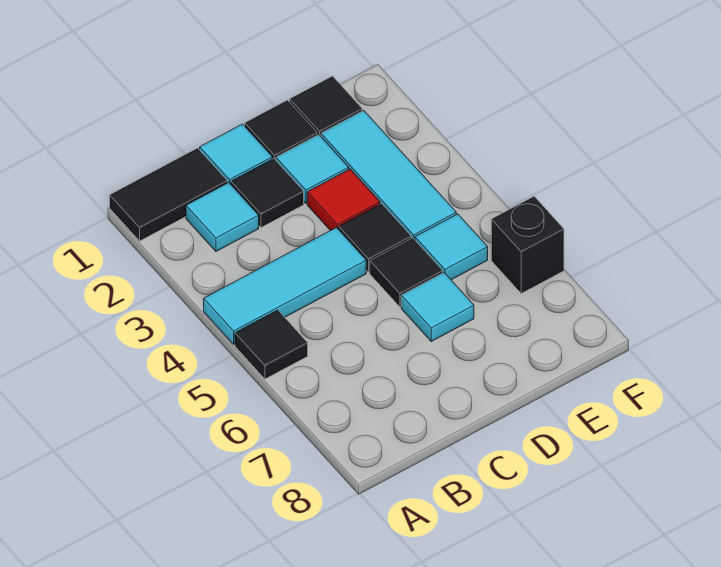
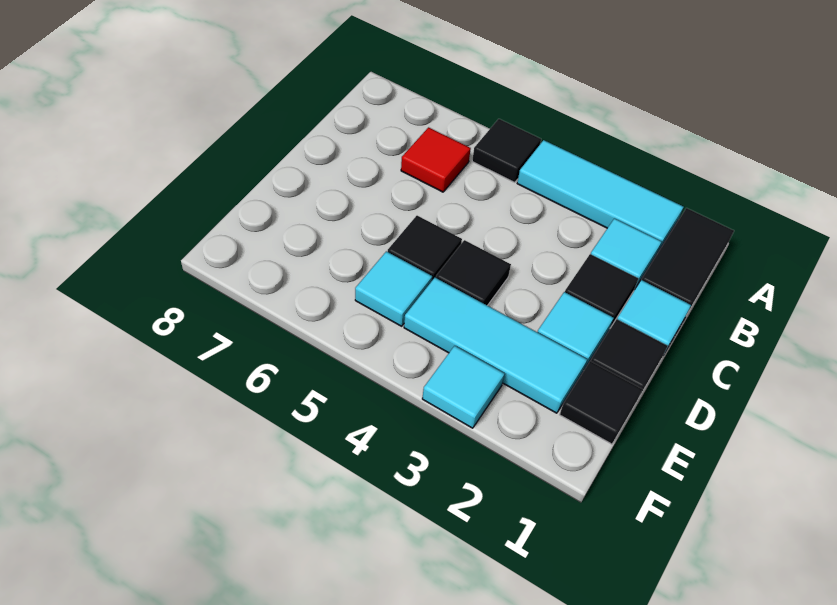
cyan tile A4:C4 level 1 -> cyan tile A2:A4 level 1
red tile D3 level 1 -> red tile B6 level 1
cyan tile D6 level 1 -> cyan tile F3 level 1
black brick F6 level 1 -> none

